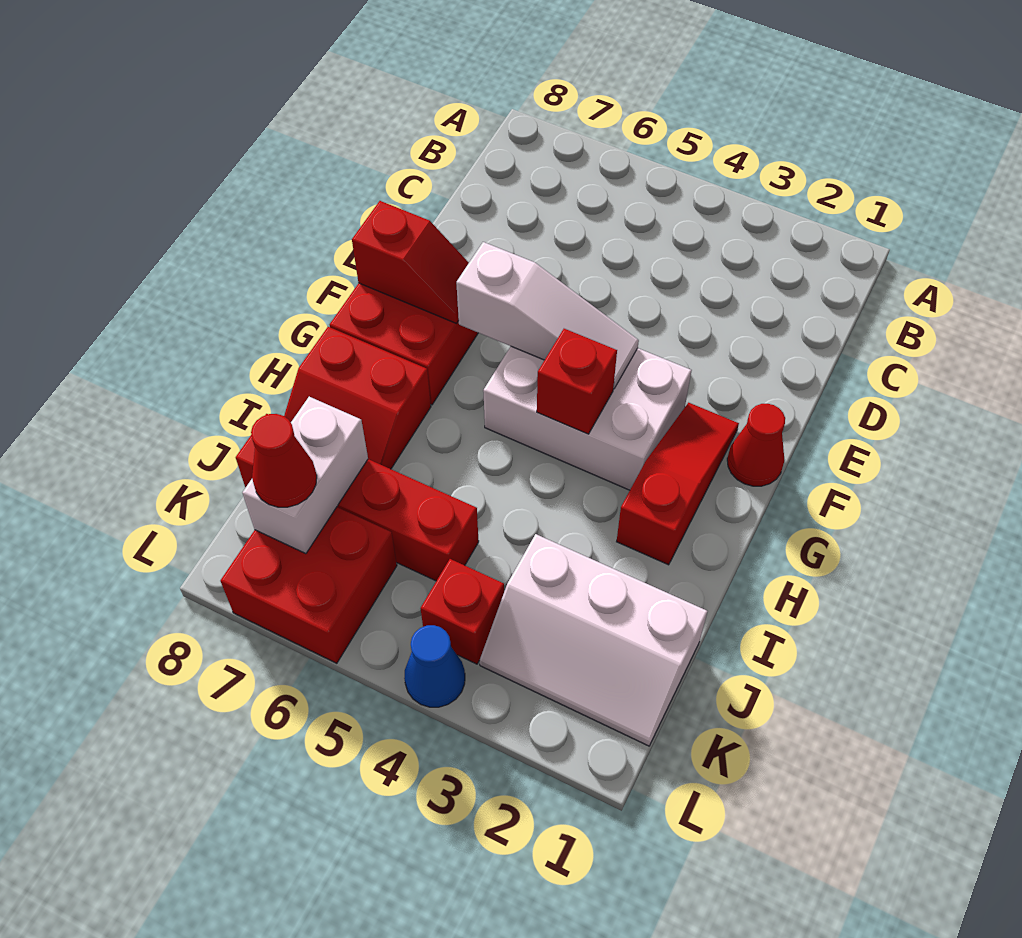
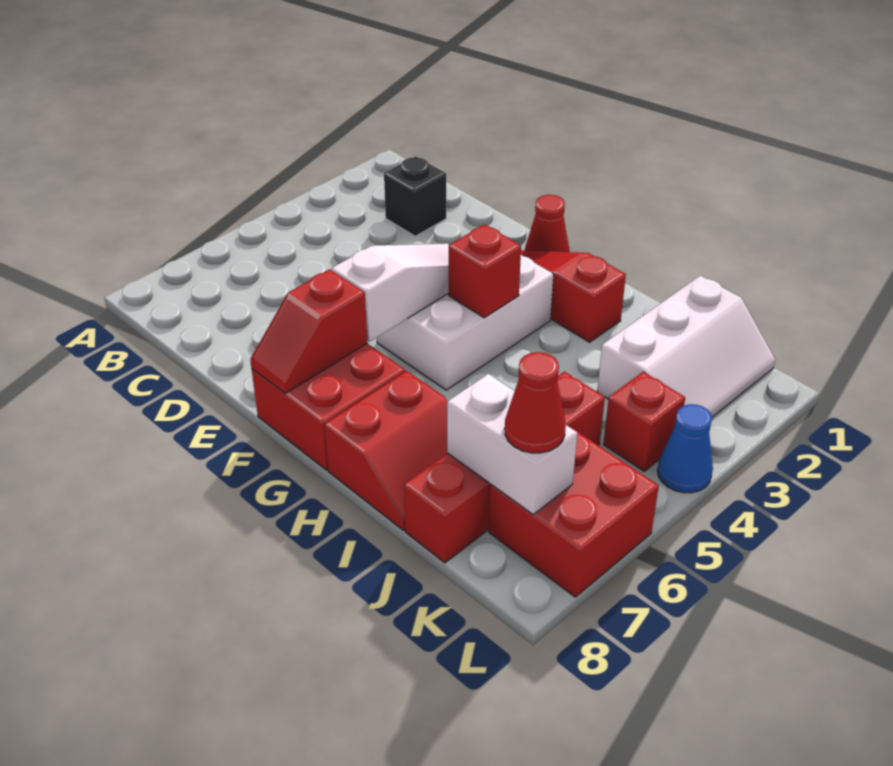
none -> black brick C2 level 1
red slope F7:F8 level 2 top 8 -> red slope F7:F8 level 2 top 7

